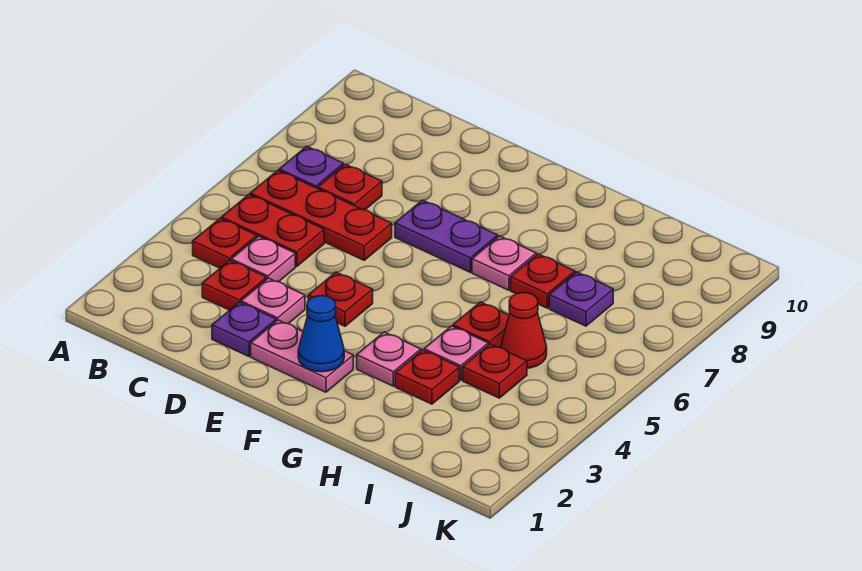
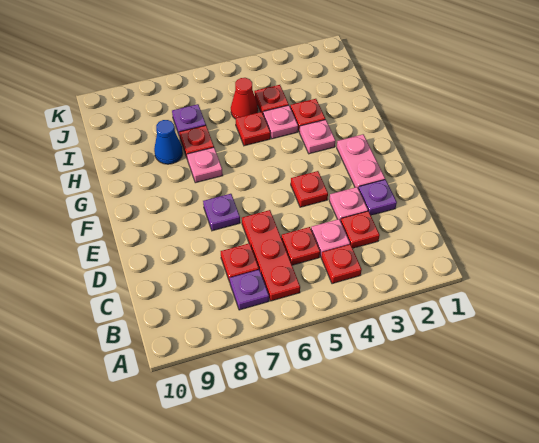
red plate B5:C5 level 1 -> red plate C5 level 1
purple plate E7:F7 level 1 -> purple plate E7 level 1
blue cone F2 level 2 -> blue cone H8 level 1

